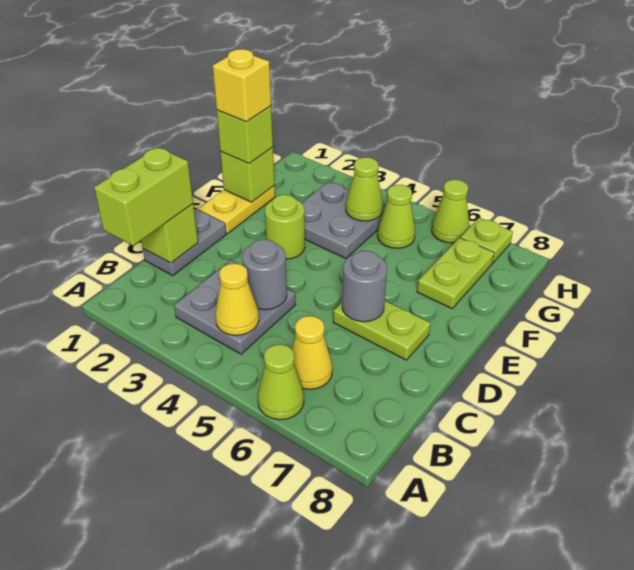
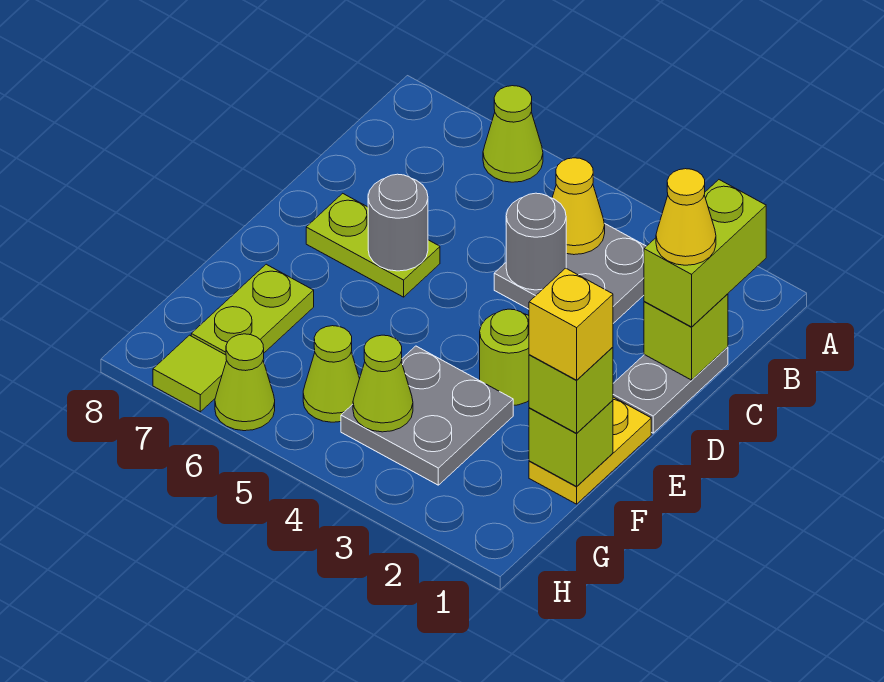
yellow cone B6 level 1 -> yellow cone C1 level 4
lime plate H7 level 1 -> lime tile H7 level 1

